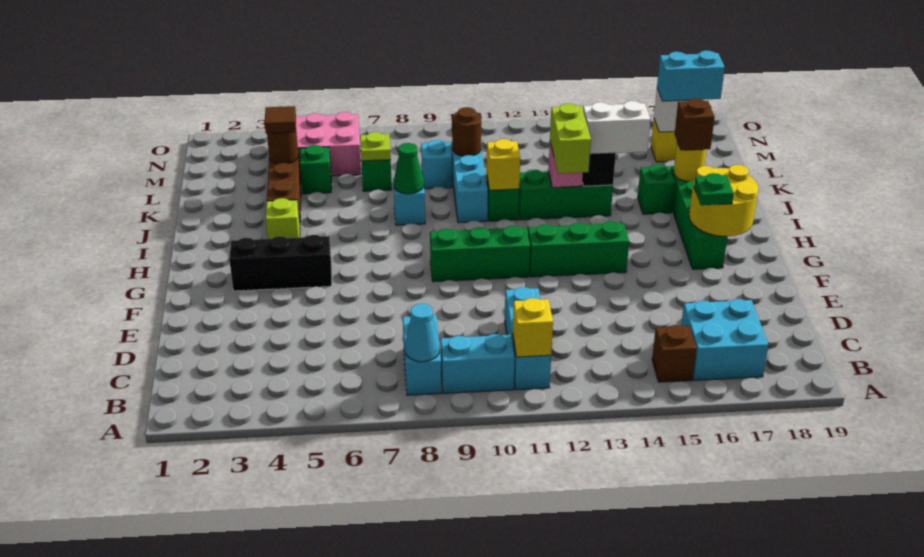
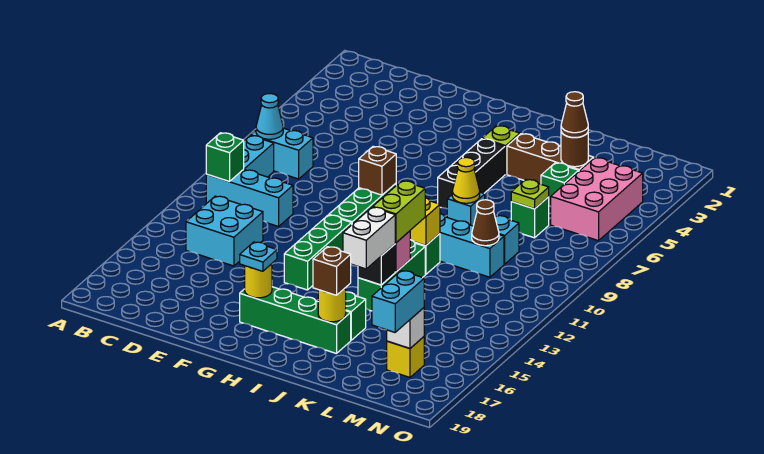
yellow brick B11 level 2 -> green brick B11 level 2
brown brick B15 level 1 -> brown brick G9 level 2
cyan brick B16:C17 level 1 -> cyan brick C13:D14 level 1
black brick G3:G5 level 1 -> black brick I5:I7 level 1
yellow round brick G17:H18 level 2 -> yellow round brick G17 level 2
green plate G17 level 3 -> cyan plate G17 level 3
lime brick I13:J13 level 3 -> lime brick J12:J13 level 3
green cone J8 level 2 -> yellow cone J8 level 2
brown tile L4 level 3 -> brown cone L4 level 3
brown round brick L10 level 2 -> brown cone L10 level 2

